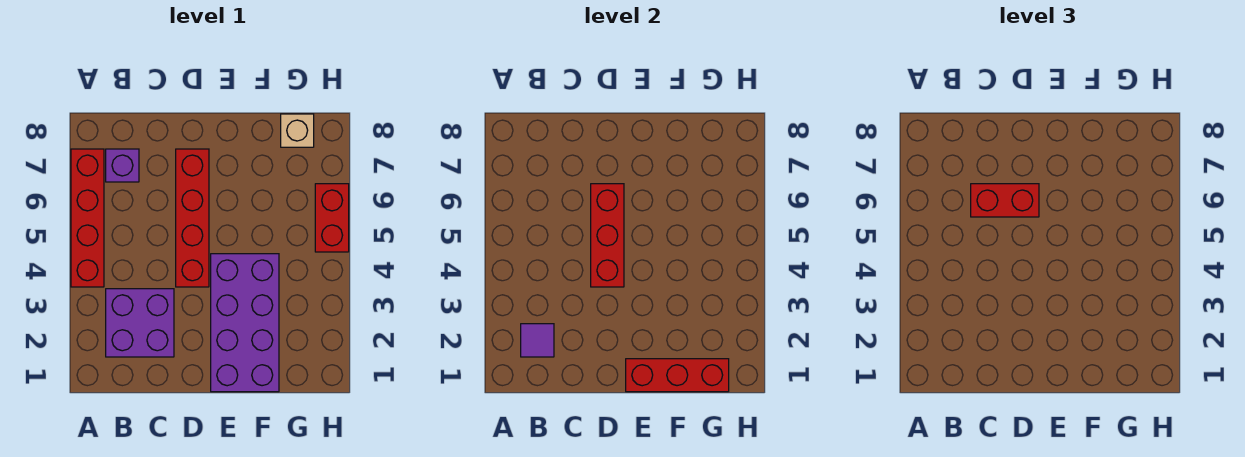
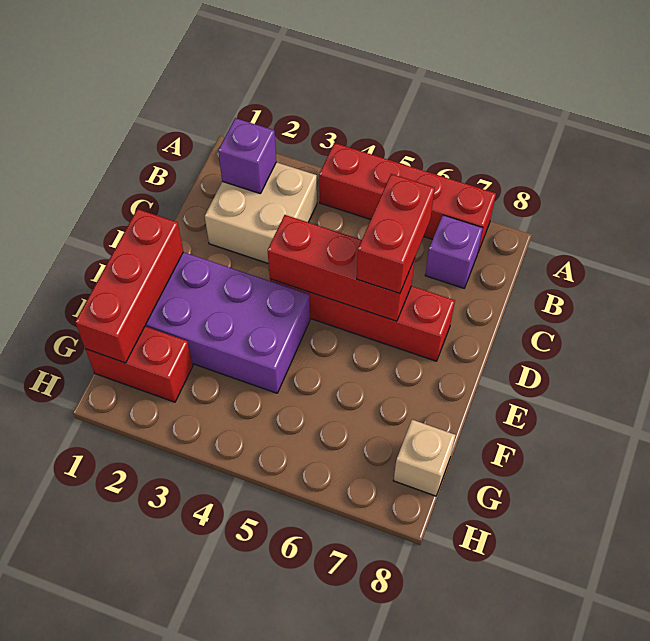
purple brick B2:C3 level 1 -> tan brick B2:C3 level 1
purple tile B2 level 2 -> purple brick B2 level 2
red brick H5:H6 level 1 -> red brick G1:G2 level 1

